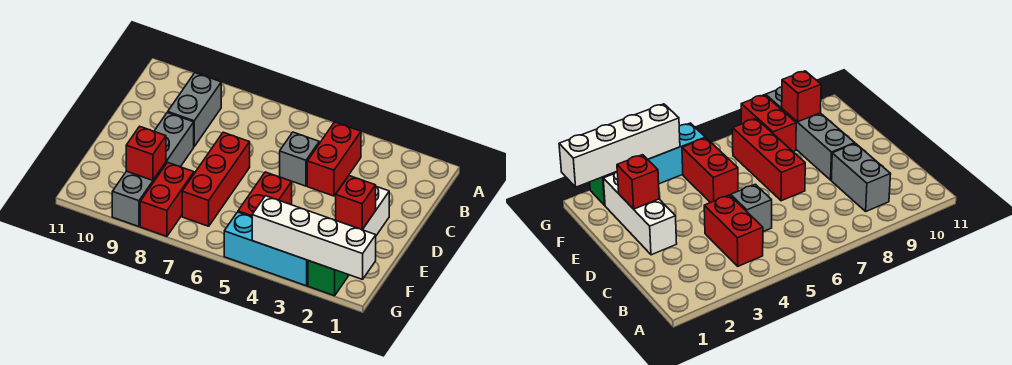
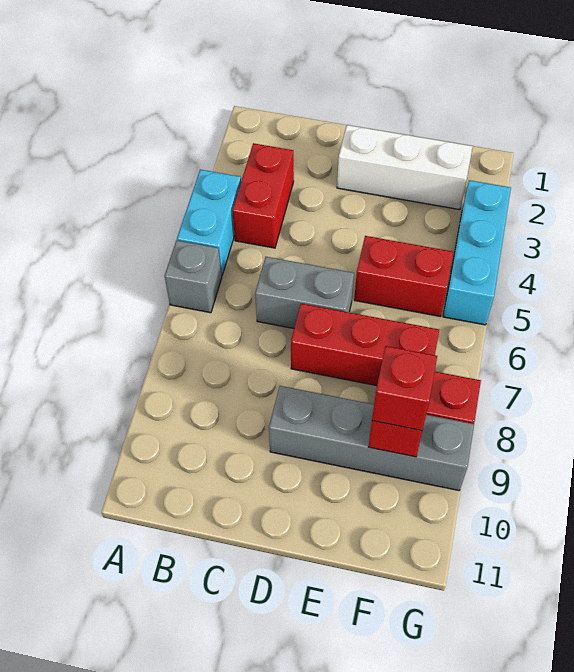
none -> cyan brick A4:A5 level 1
red brick B4:C4 level 1 -> red brick B3:B4 level 1
grey brick B9:C9 level 1 -> grey brick C6:D6 level 1
grey brick C5 level 1 -> grey brick A6 level 1
red brick E2 level 2 -> red brick F9 level 3
white brick G1:G4 level 2 -> none
green brick G2 level 1 -> none

